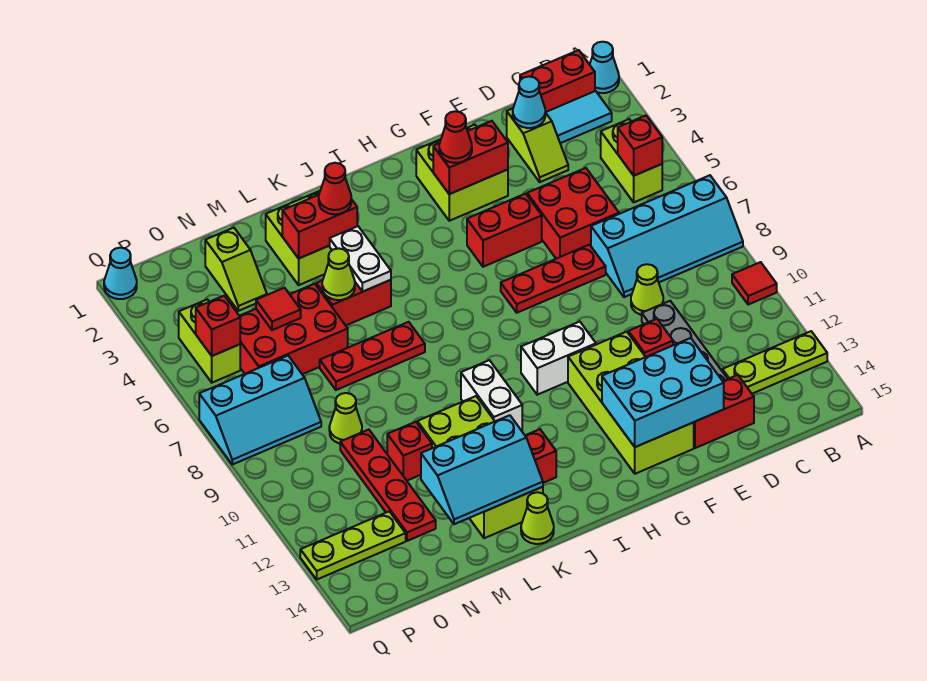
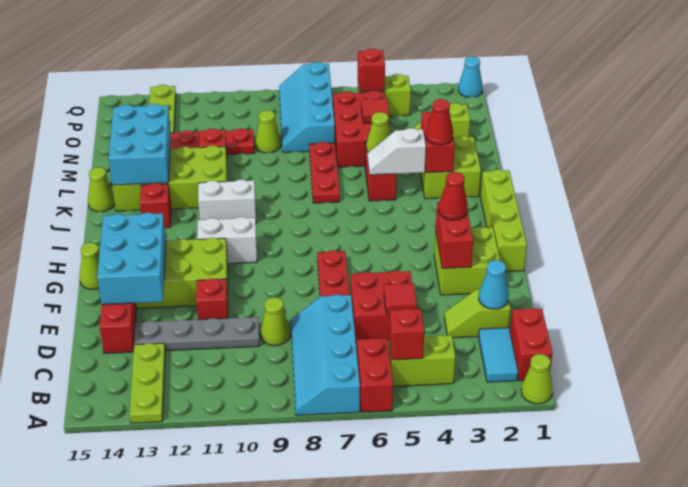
cyan cone A1 level 1 -> lime cone A1 level 1
red tile A10 level 1 -> red tile D5 level 2
red brick F5:G5 level 1 -> red brick A6:B6 level 1
none -> lime brick G1:J1 level 1
white brick G10:H10 level 1 -> white brick H10:H11 level 1
none -> lime cone G15 level 1
white plate K4:K5 level 2 -> white slope K4:K5 level 2 top 4
cyan slope K13:M14 level 2 top 13 -> cyan brick K13:M14 level 2
cyan slope O7:Q8 level 1 top 7 -> cyan slope N7:Q8 level 1 top 7

